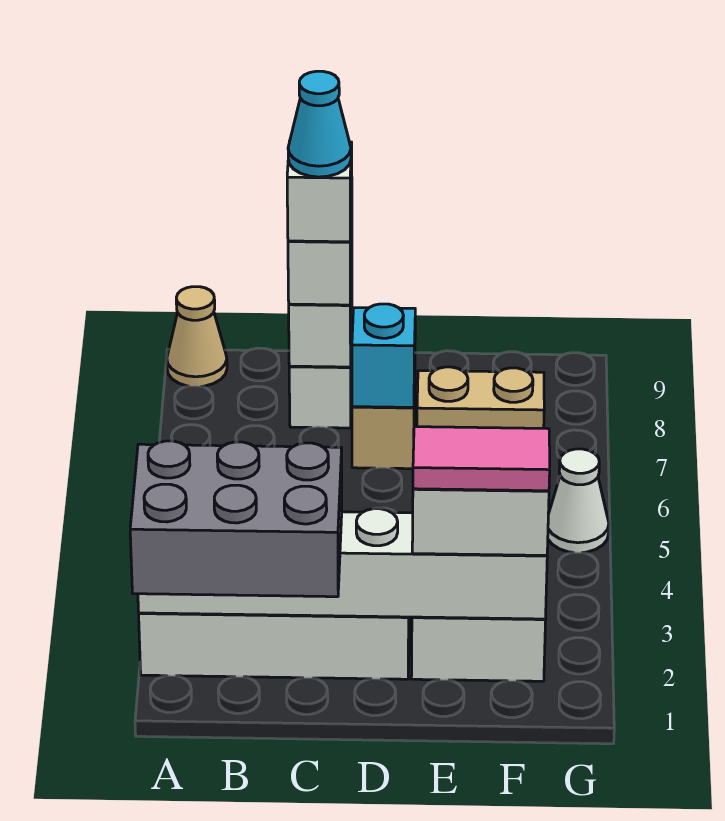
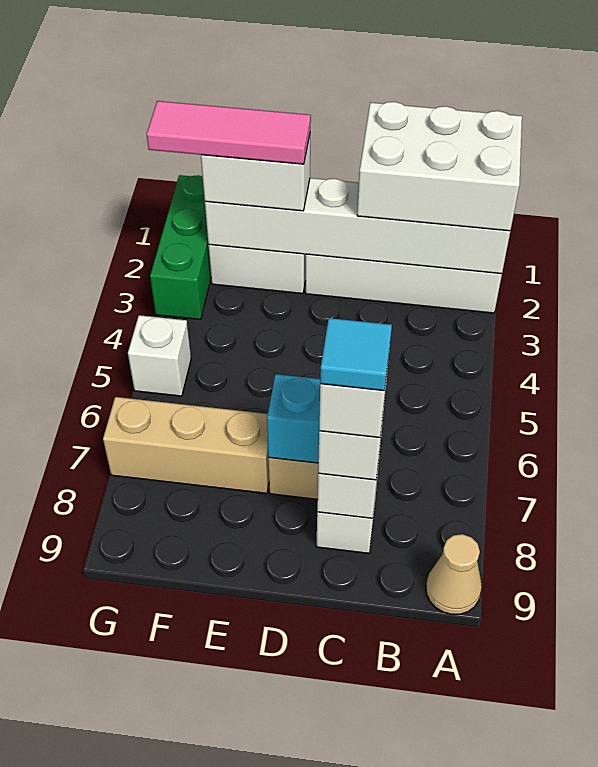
grey brick A1:C2 level 3 -> white brick A1:C2 level 3
cyan cone C8 level 5 -> cyan tile C8 level 5
pink tile E2:F2 level 4 -> pink tile E2:G2 level 4
tan brick E7:F7 level 1 -> tan brick E7:G7 level 1
none -> green brick G1:G3 level 1
white cone G5 level 1 -> white brick G5 level 1

